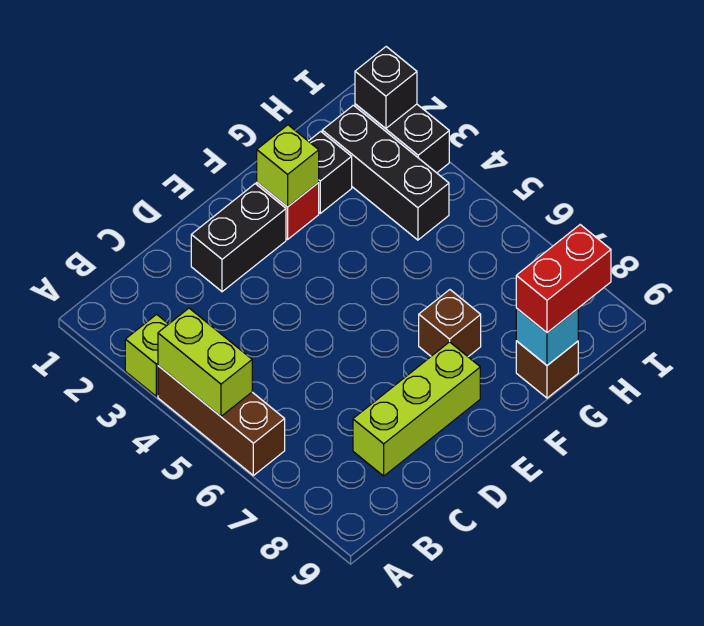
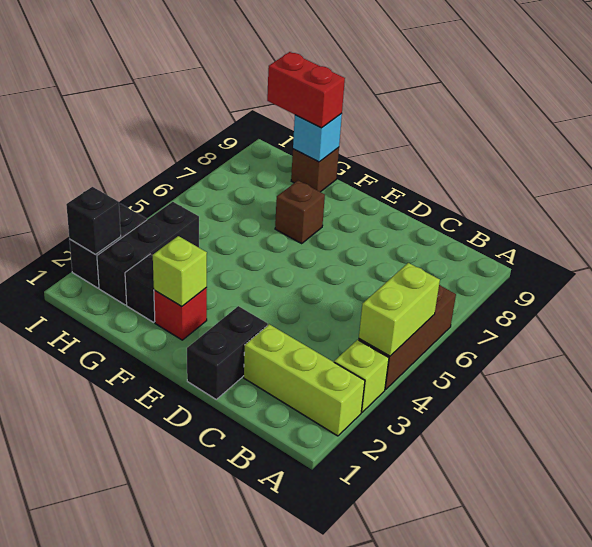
lime brick C8:E8 level 1 -> lime brick A2:C2 level 1
black brick D2:E2 level 1 -> black brick D1:D2 level 1

